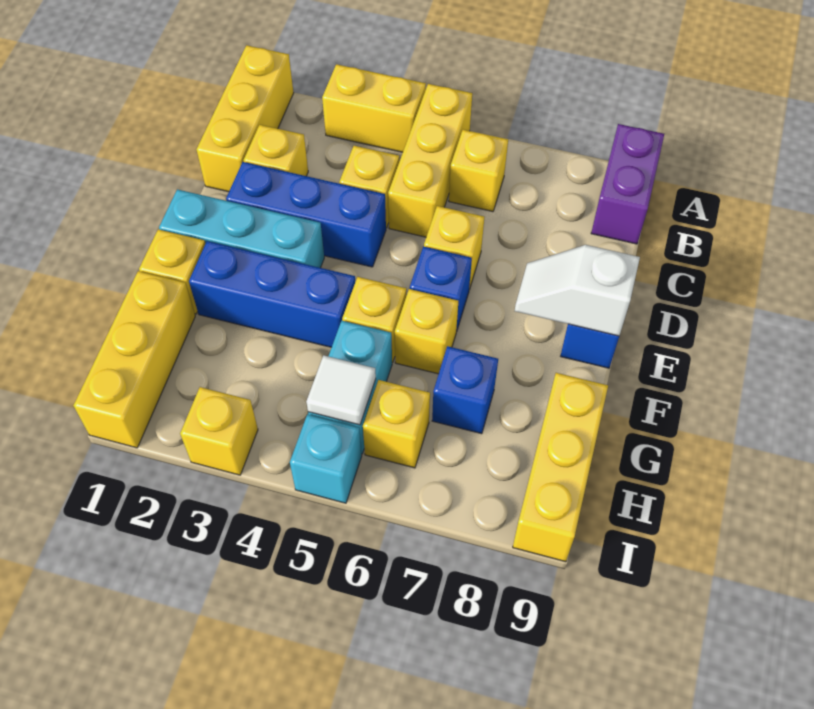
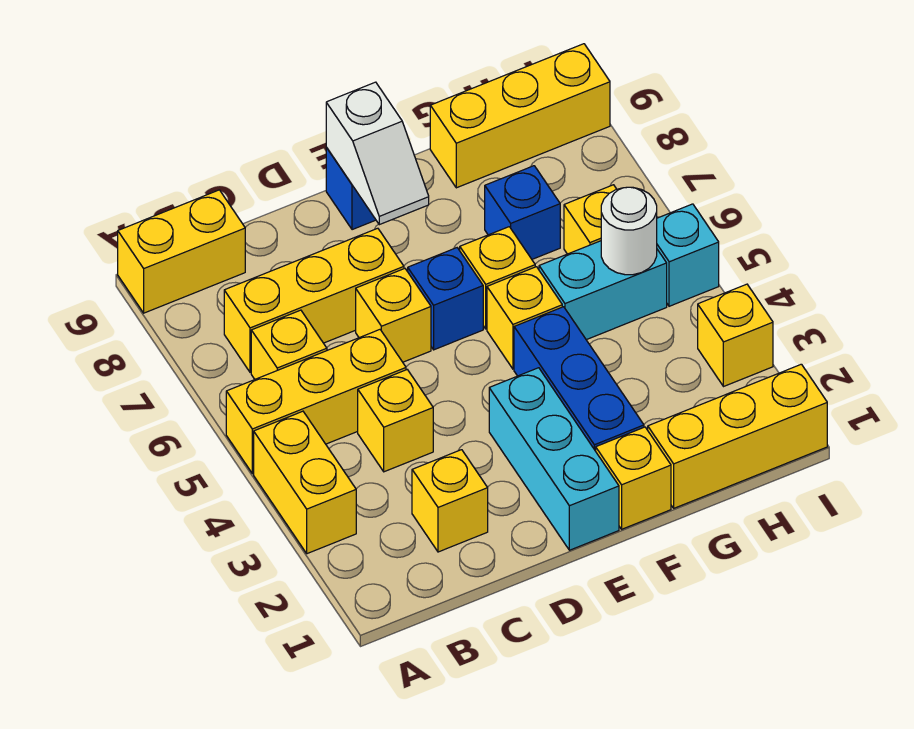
yellow brick A1:C1 level 1 -> yellow brick B7:D7 level 1
purple brick A9:B9 level 1 -> yellow brick A9:B9 level 1
blue brick D2:D4 level 1 -> none
white tile H5 level 2 -> white round brick H5 level 2

